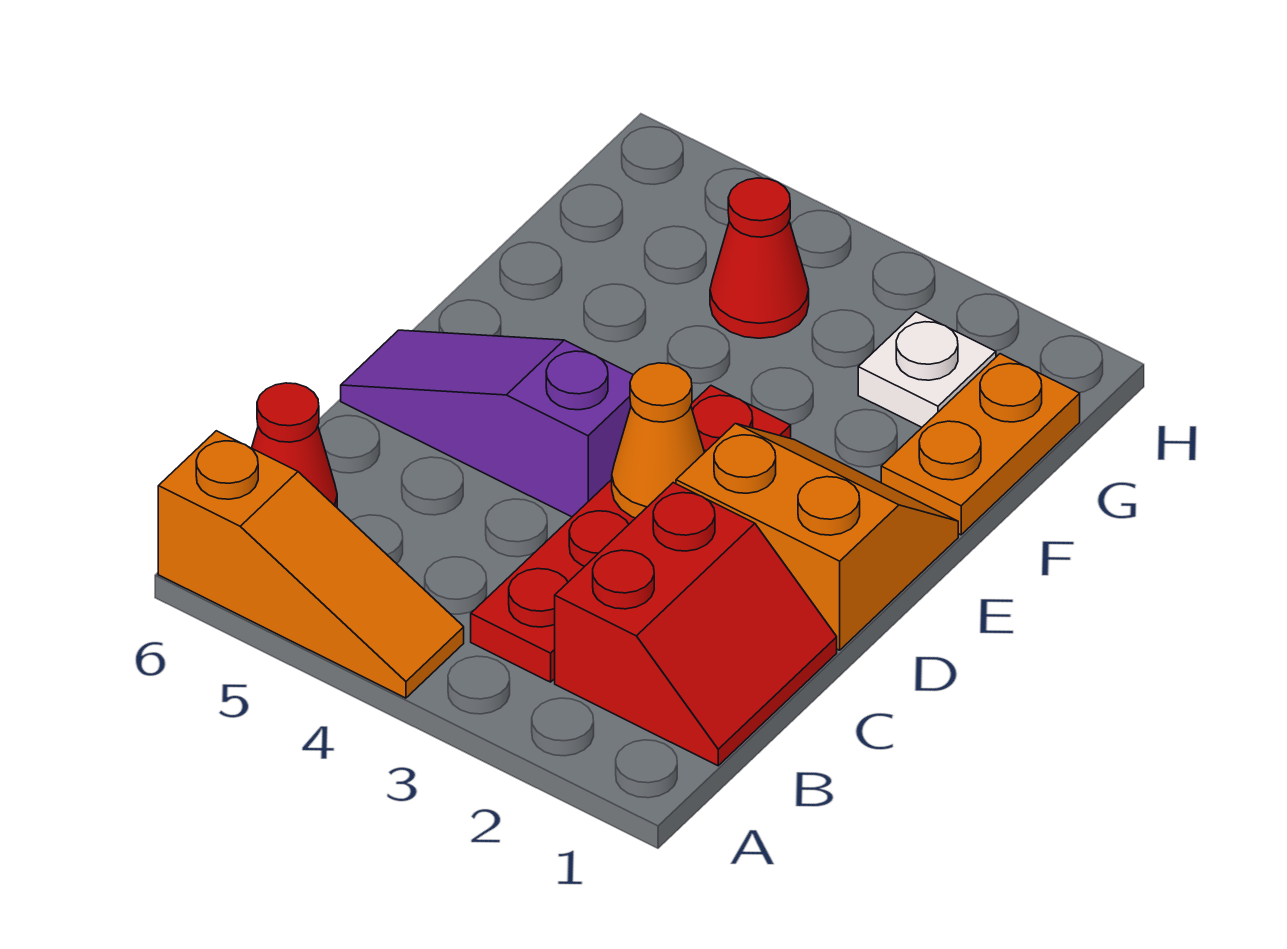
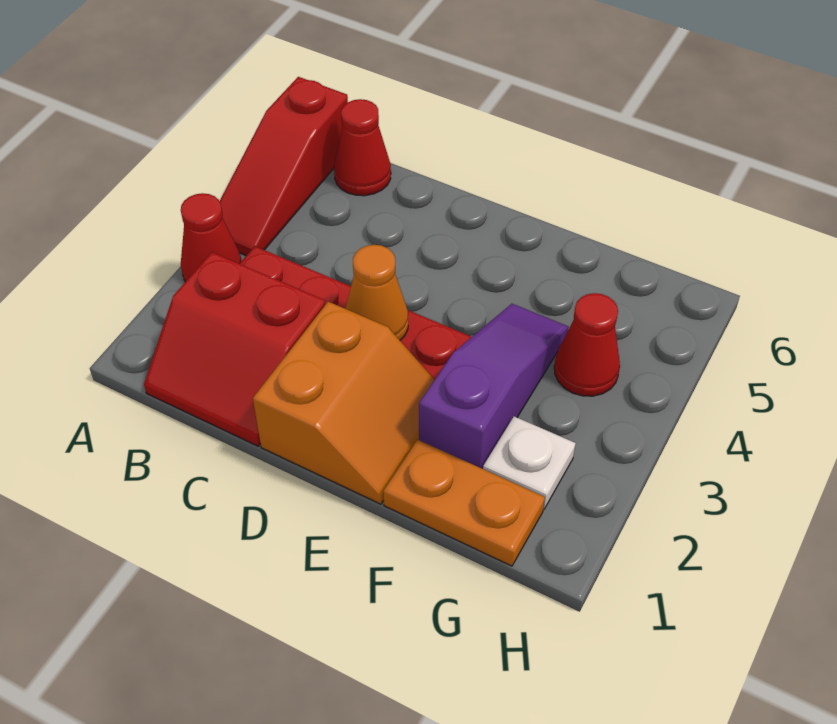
none -> red cone A3 level 1
orange slope A4:A6 level 1 top 6 -> red slope A4:A6 level 1 top 6
purple slope D4:D6 level 1 top 4 -> purple slope F2:F4 level 1 top 2

